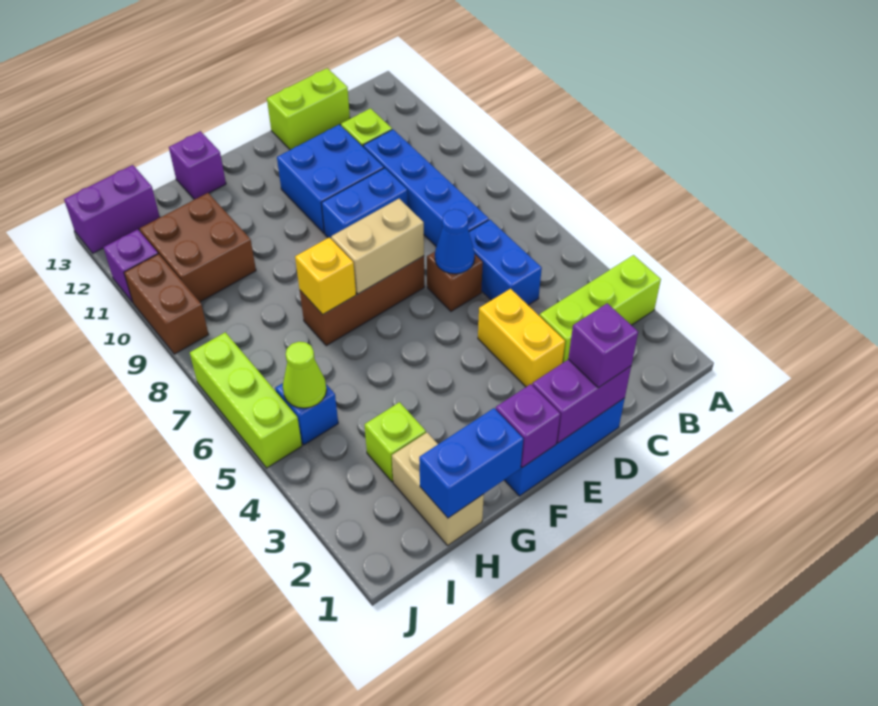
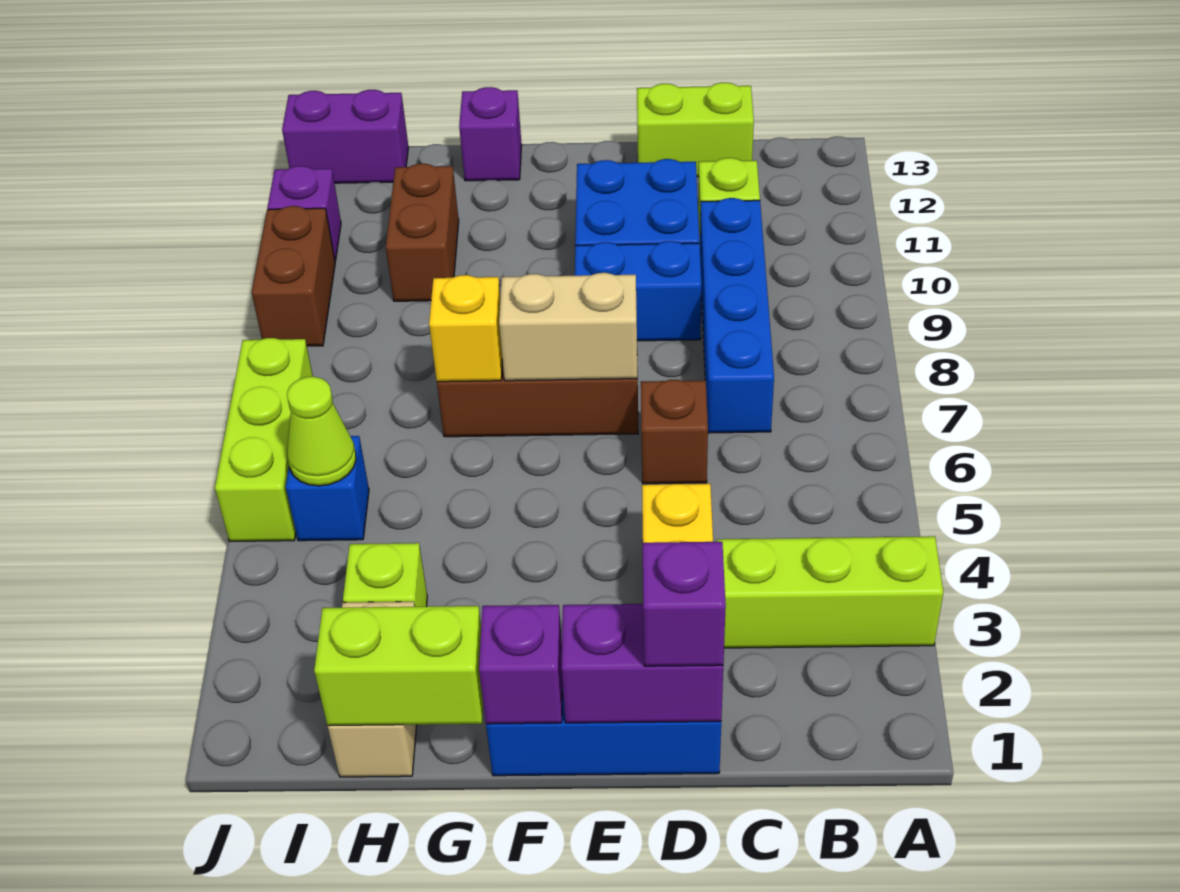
blue brick C5:C6 level 1 -> none
blue cone D6 level 2 -> none
blue brick G1:H1 level 2 -> lime brick G1:H1 level 2
brown brick H10:I11 level 1 -> brown brick H10:H11 level 1

